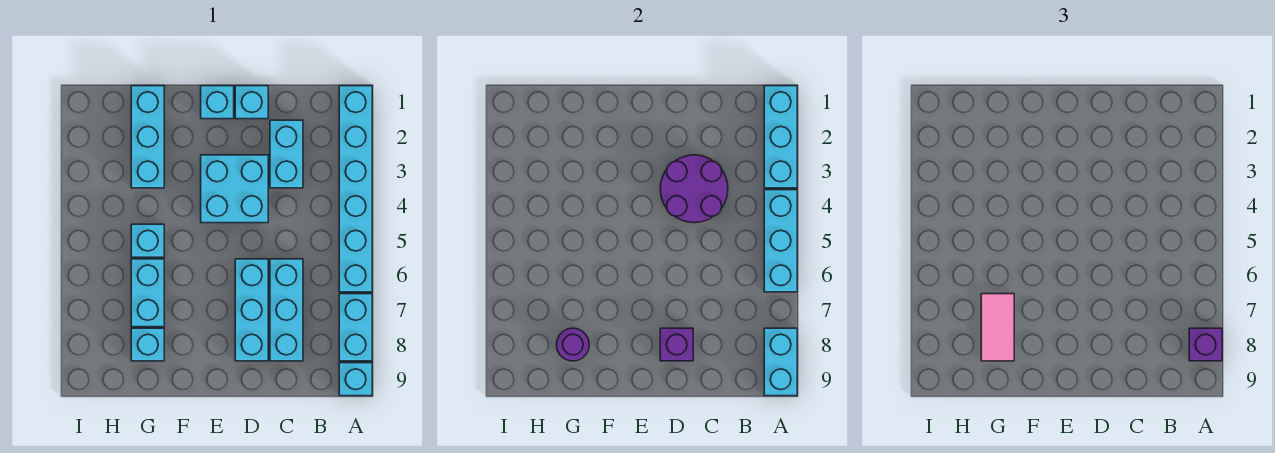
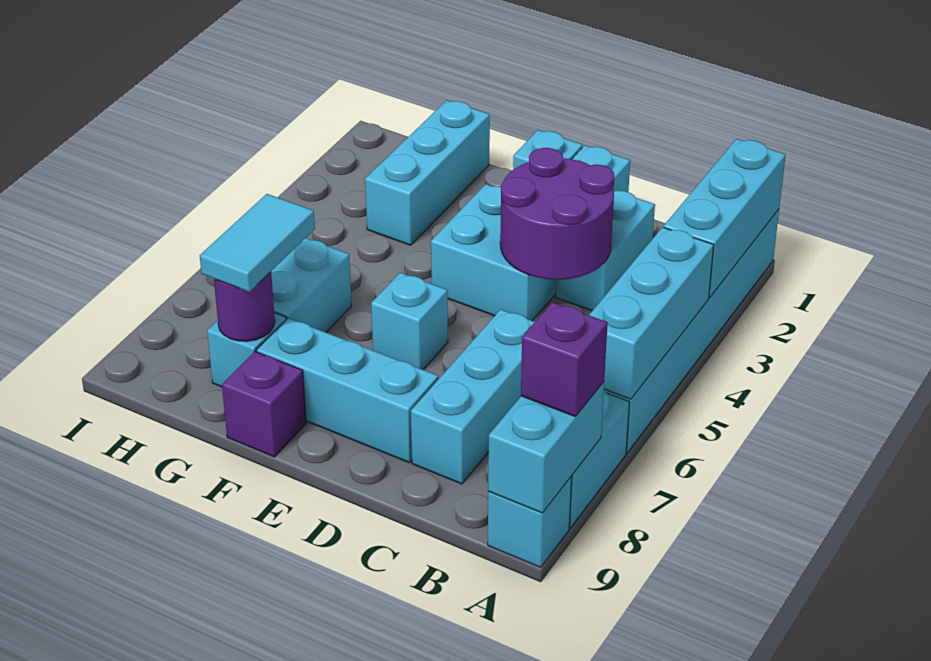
cyan brick D6:D8 level 1 -> cyan brick D8:F8 level 1
purple brick D8 level 2 -> purple brick F9 level 1
cyan brick G5 level 1 -> cyan brick E6 level 1
pink tile G7:G8 level 3 -> cyan tile G7:G8 level 3

